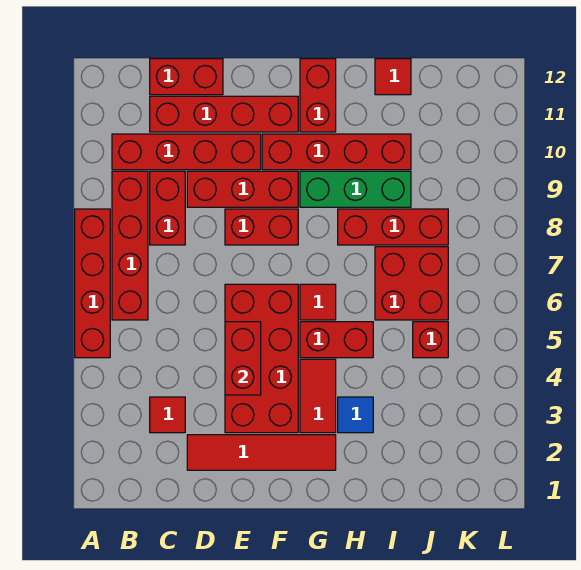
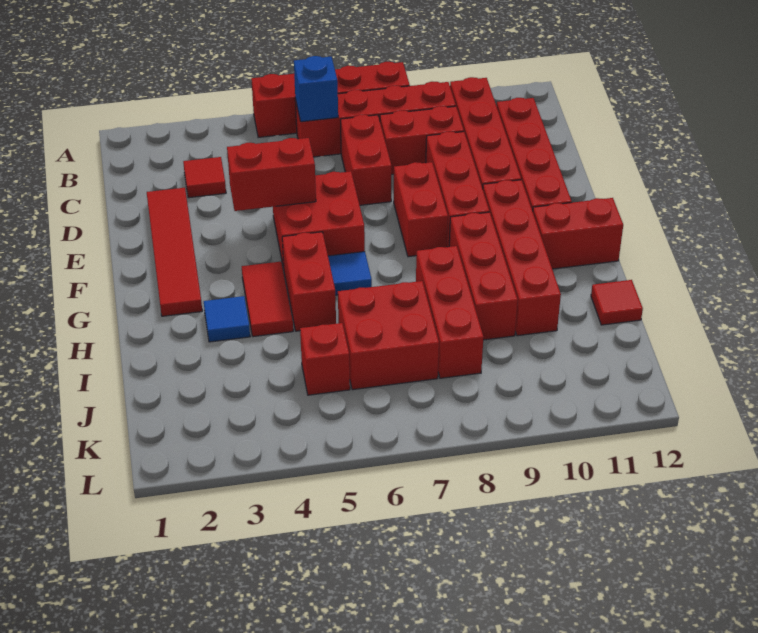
none -> blue brick B6 level 2
red brick C12:D12 level 1 -> red brick C7:D7 level 1
red brick E3:F6 level 1 -> red brick E5:F6 level 1
red tile G3:G4 level 1 -> red tile G4:H4 level 1
red tile G6 level 1 -> blue tile G6 level 1
green brick G9:I9 level 1 -> red brick G9:I9 level 1

